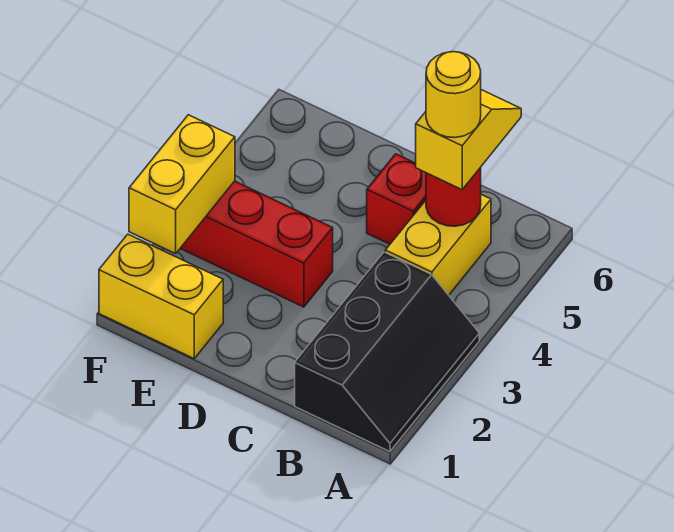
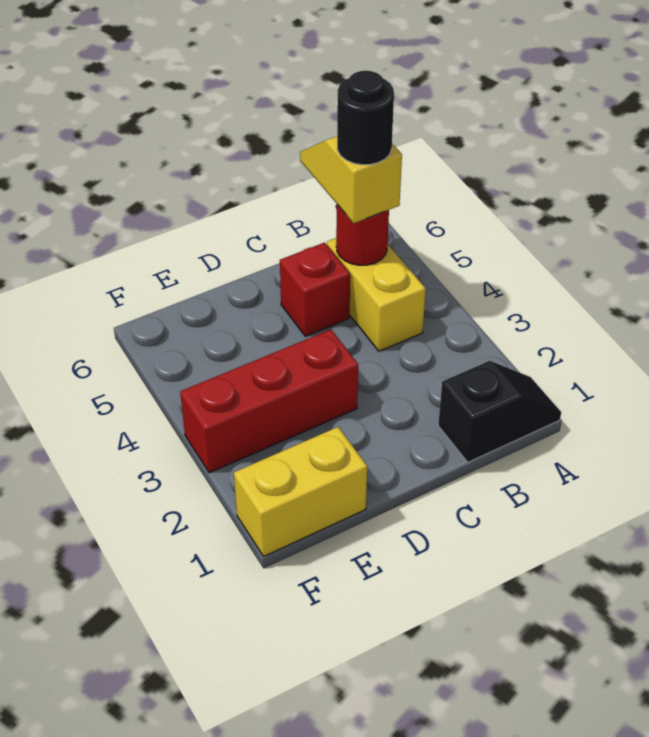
black slope A1:B3 level 1 top B -> black slope A1:B1 level 1 top B
yellow round brick B5 level 4 -> black round brick B5 level 4
yellow brick F2:F3 level 2 -> none

